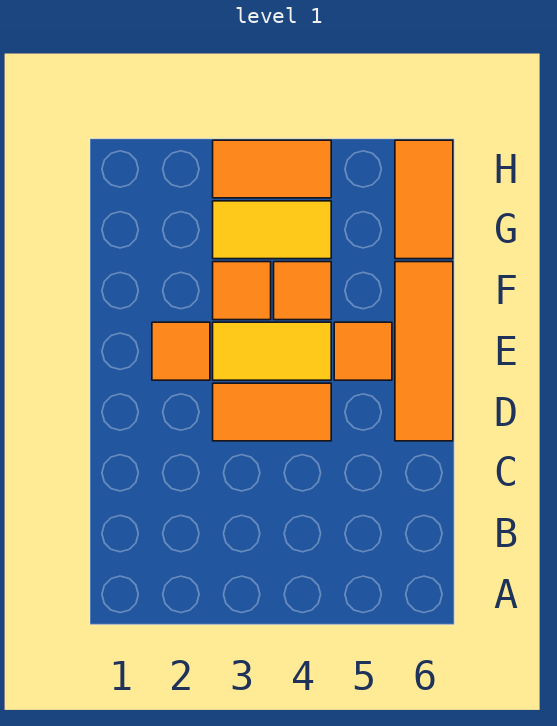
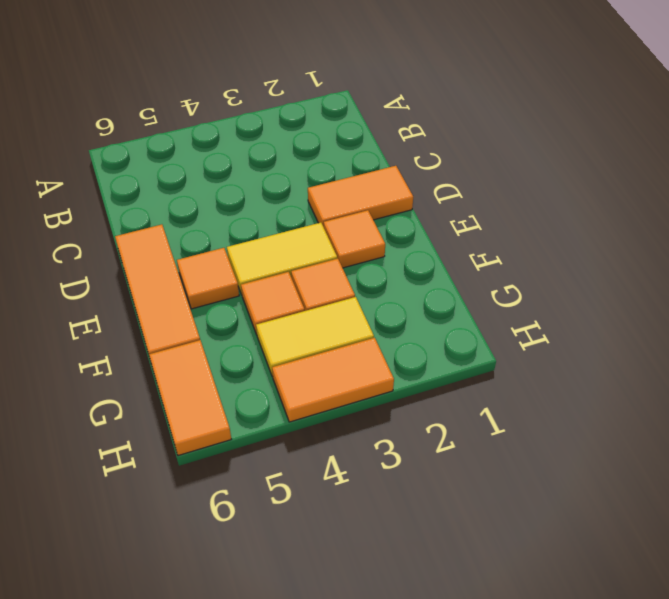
orange tile D3:D4 level 1 -> orange tile D1:D2 level 1

